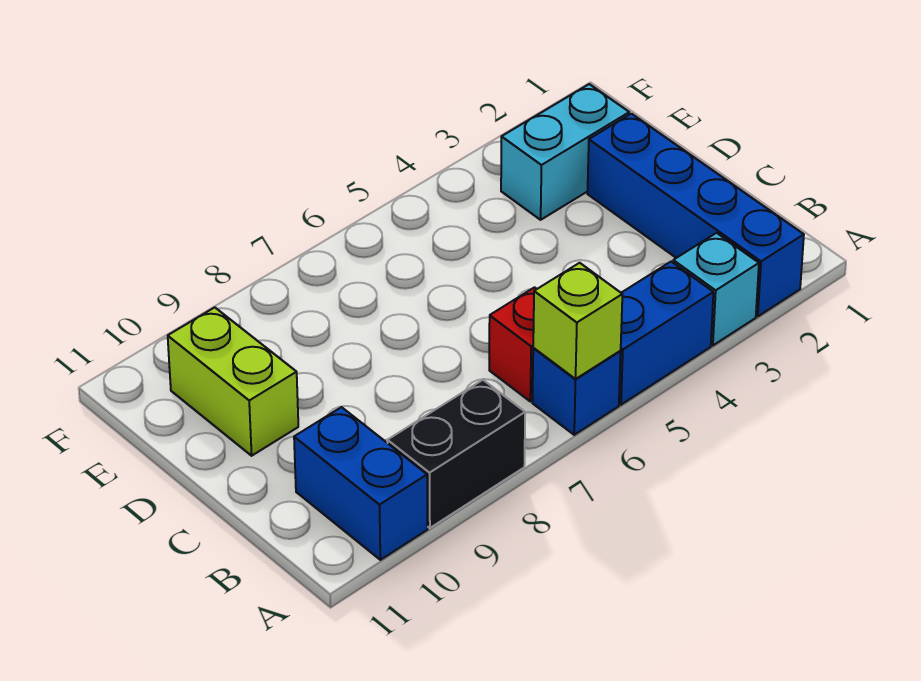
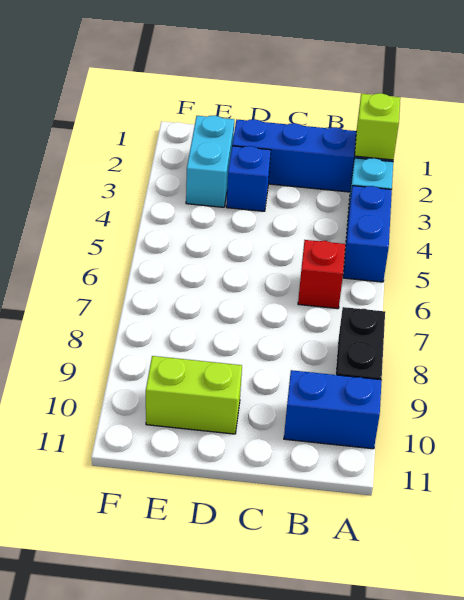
blue brick A6 level 1 -> blue brick D3 level 1
lime brick A6 level 2 -> lime brick A2 level 2

